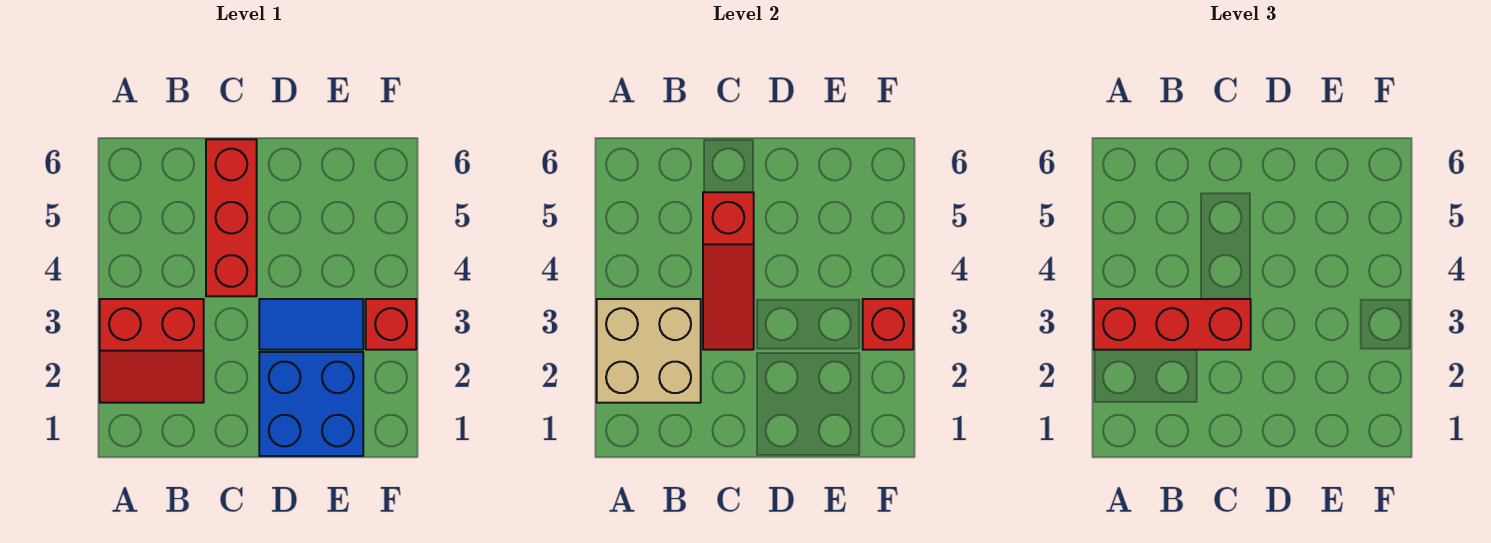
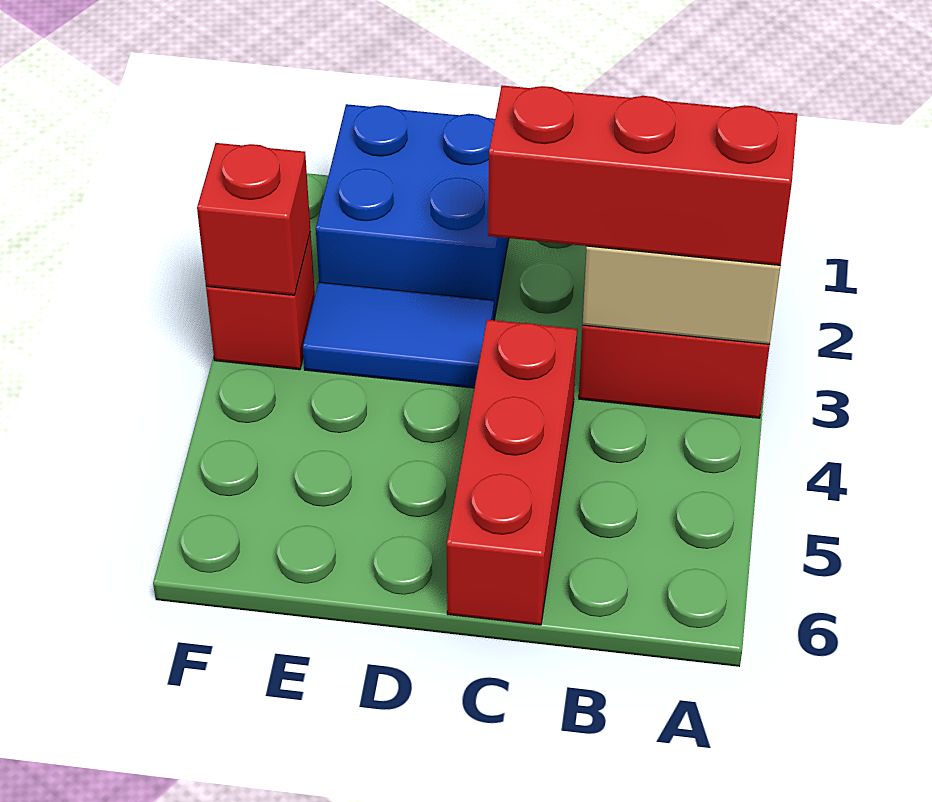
red slope C3:C5 level 2 top 5 -> none

